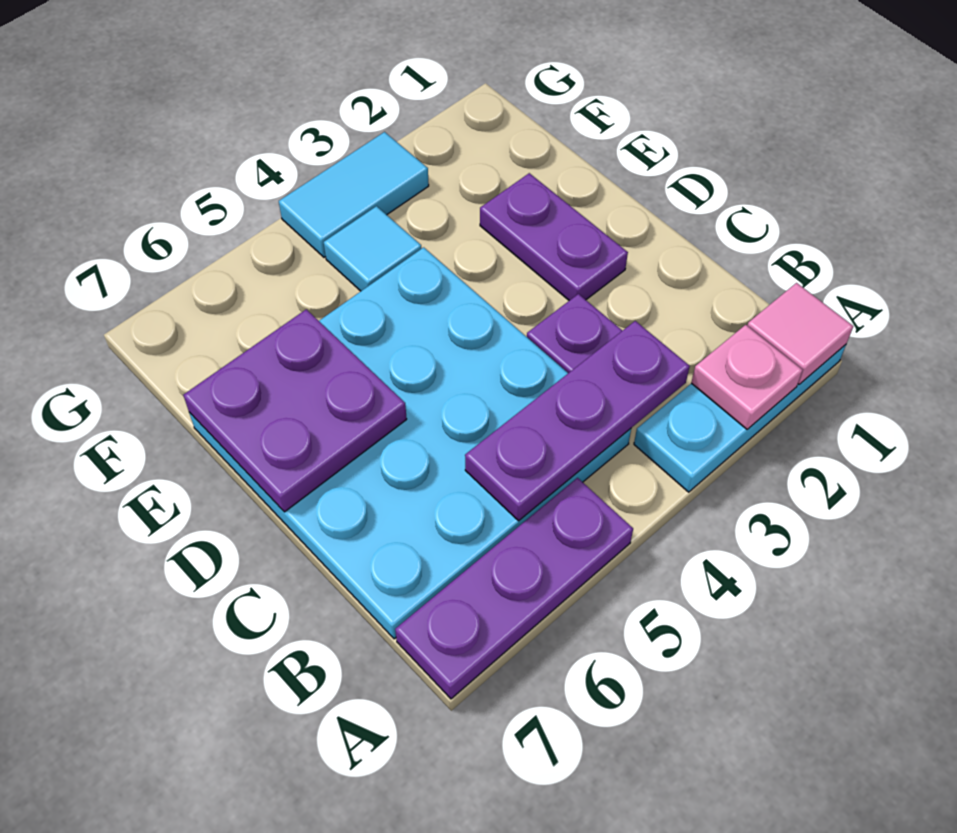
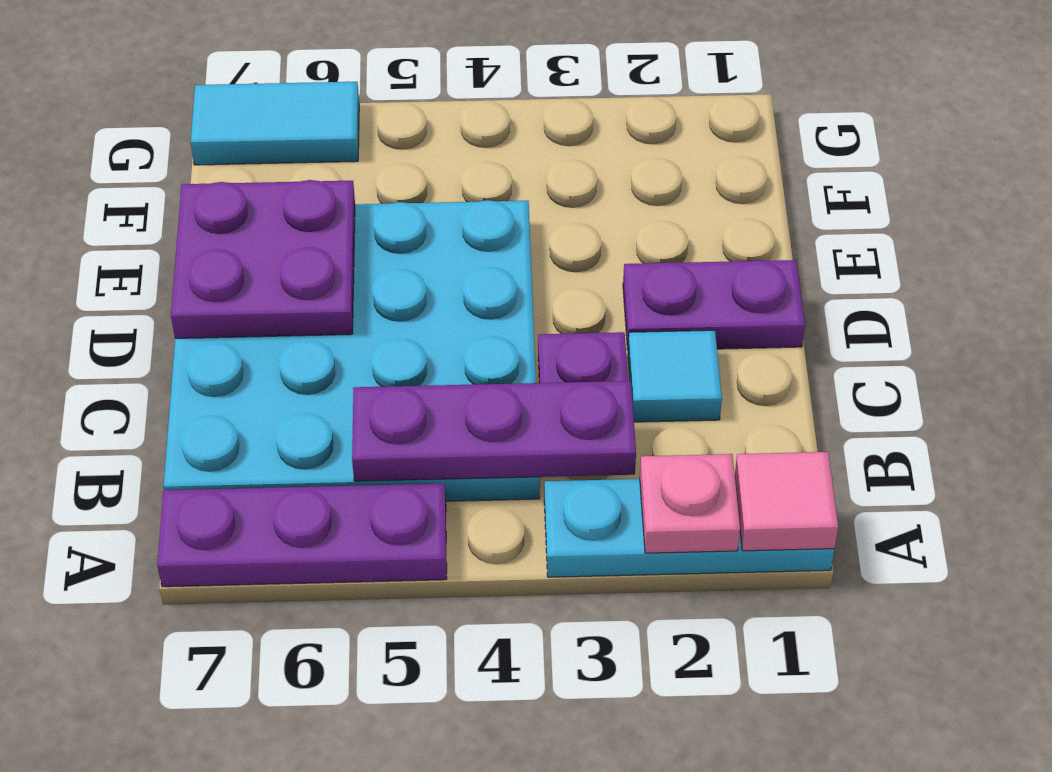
purple plate D2:E2 level 1 -> purple plate D1:D2 level 1
cyan tile F4 level 1 -> cyan tile C2 level 1
cyan tile G3:G4 level 1 -> cyan tile G6:G7 level 1

